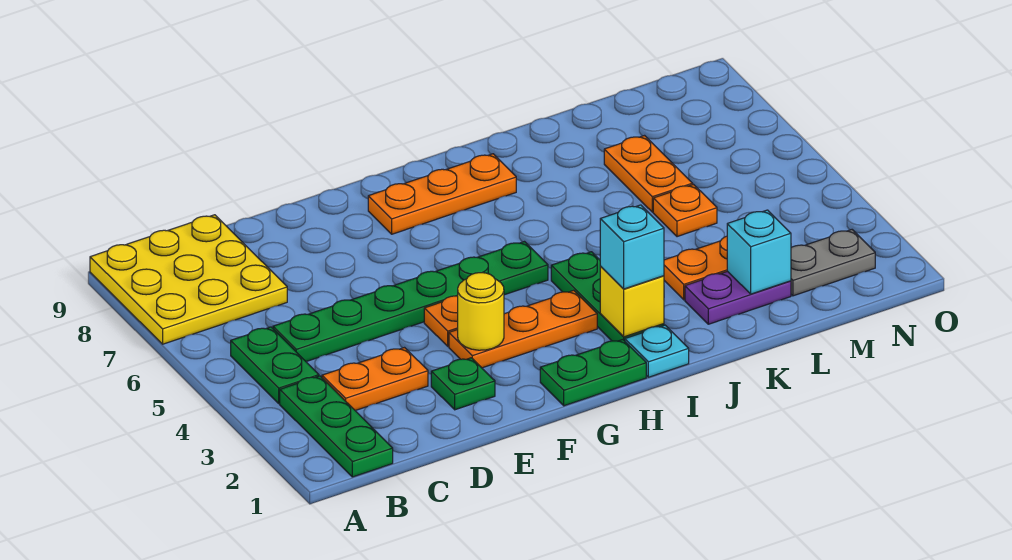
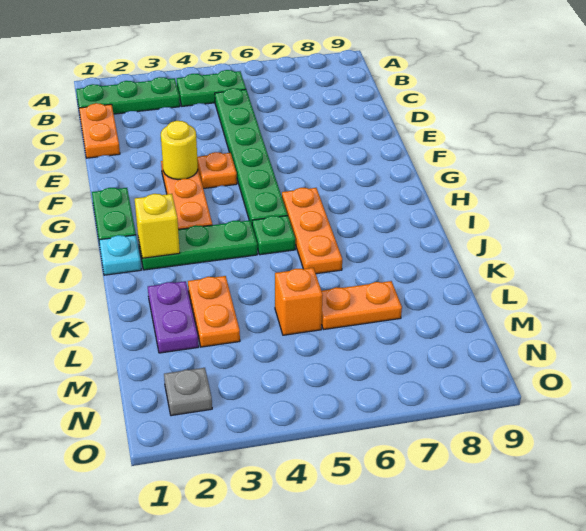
yellow plate A7:C9 level 1 -> none
orange plate C3:D3 level 1 -> orange plate C1:D1 level 1
green plate E2 level 1 -> green plate I5 level 1
orange plate G8:I8 level 1 -> orange plate H6:J6 level 1
cyan brick I2 level 3 -> none
cyan brick L2 level 2 -> none
orange plate L5 level 1 -> orange brick L5 level 1
grey plate M2:N2 level 1 -> grey plate N2 level 1

